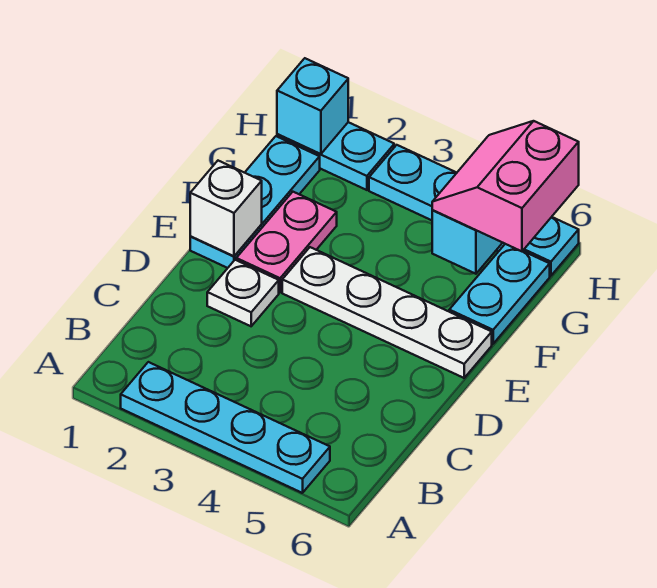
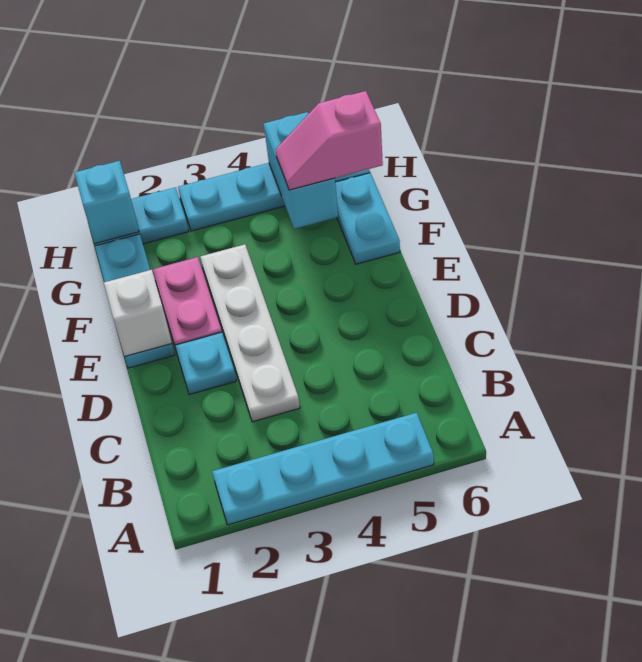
white plate D2 level 1 -> cyan plate D2 level 1
white plate E3:E6 level 1 -> white plate C3:F3 level 1
pink slope G5:H6 level 3 top 6 -> pink slope G5:G6 level 3 top 6

